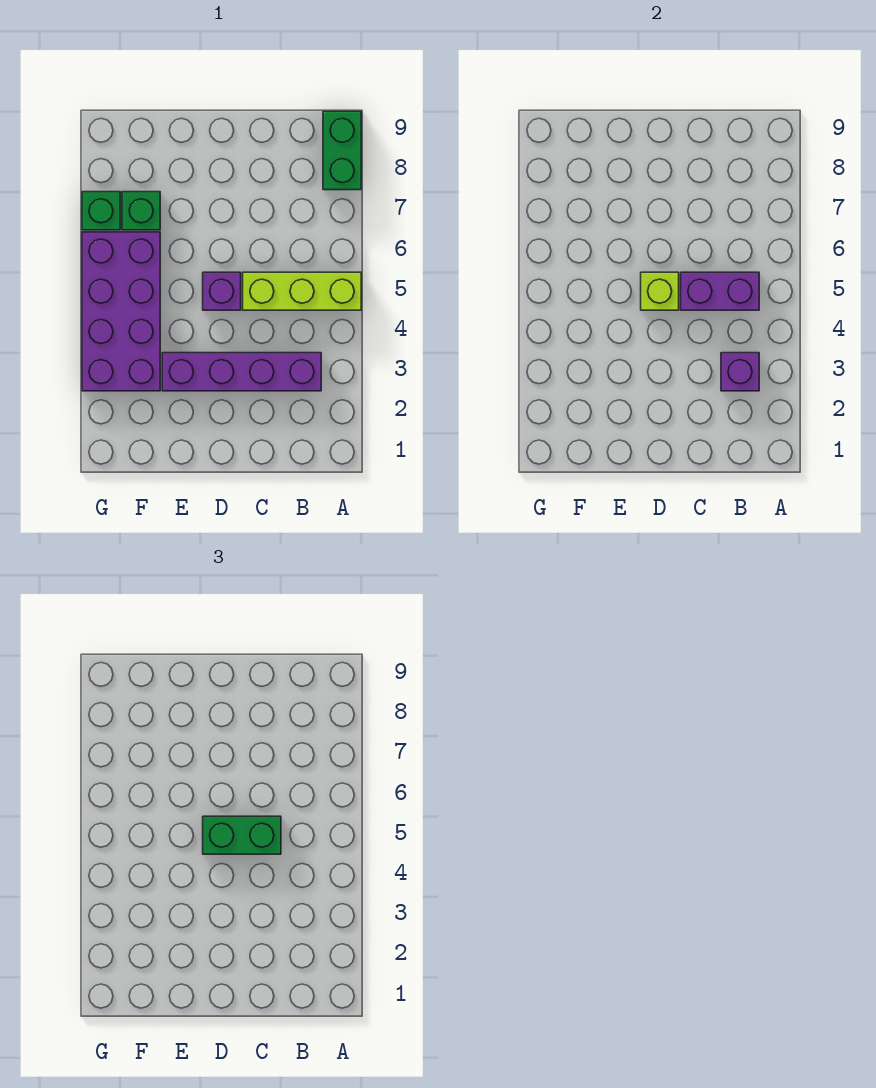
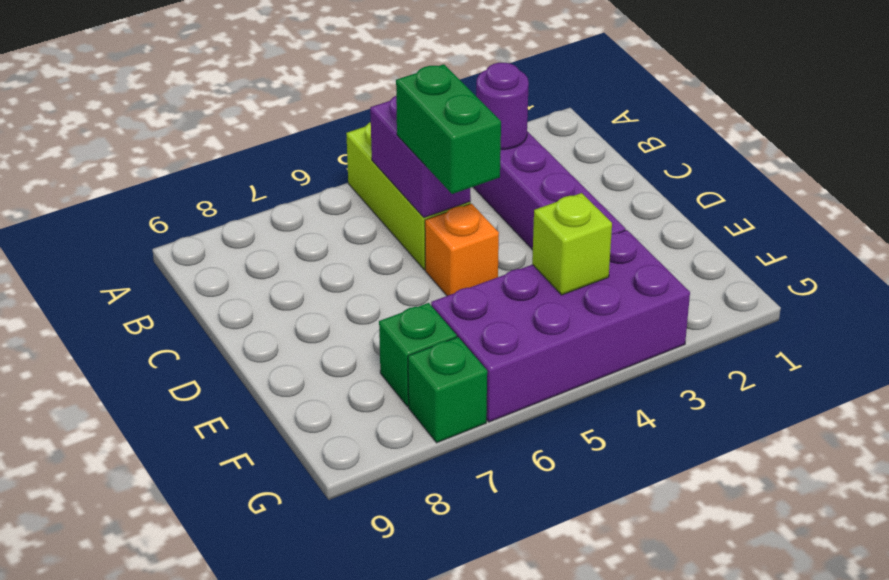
green brick A8:A9 level 1 -> none
purple brick B3 level 2 -> purple round brick B3 level 2
purple brick D5 level 1 -> orange brick D5 level 1
lime brick D5 level 2 -> lime brick F4 level 2

